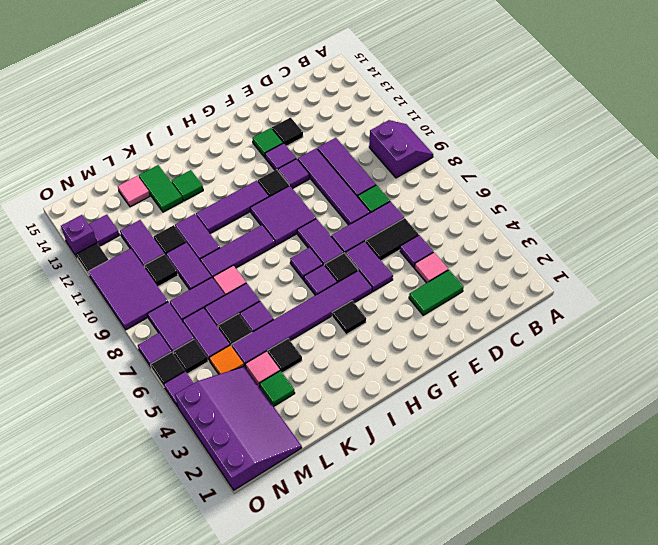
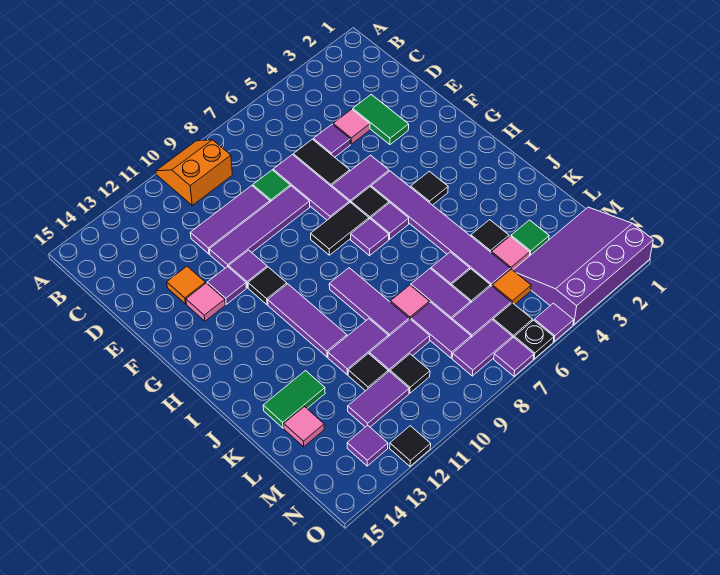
purple slope A9:B10 level 1 top B -> orange slope A9:B10 level 1 top B
black tile E13 level 1 -> orange tile E13 level 1
green tile F13 level 1 -> pink tile F13 level 1
purple tile G7:G8 level 1 -> black tile G7:G8 level 1
purple tile G9:H10 level 1 -> none
green tile J13 level 1 -> none
purple tile N9:O11 level 1 -> none
black tile O6 level 1 -> black plate O6 level 1
purple brick O13 level 1 -> none

